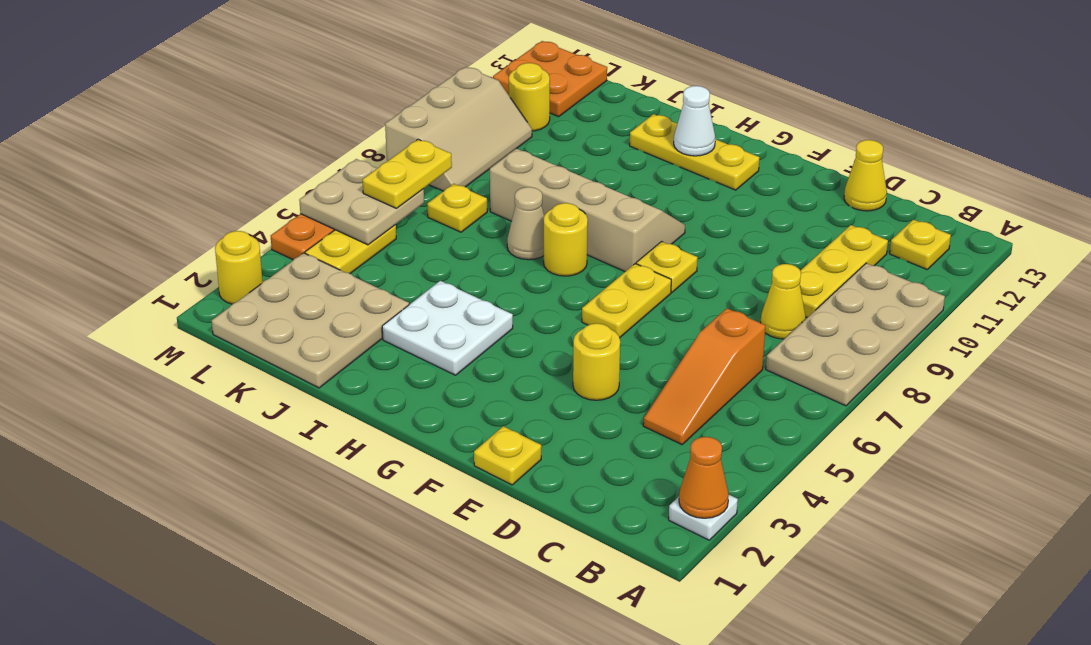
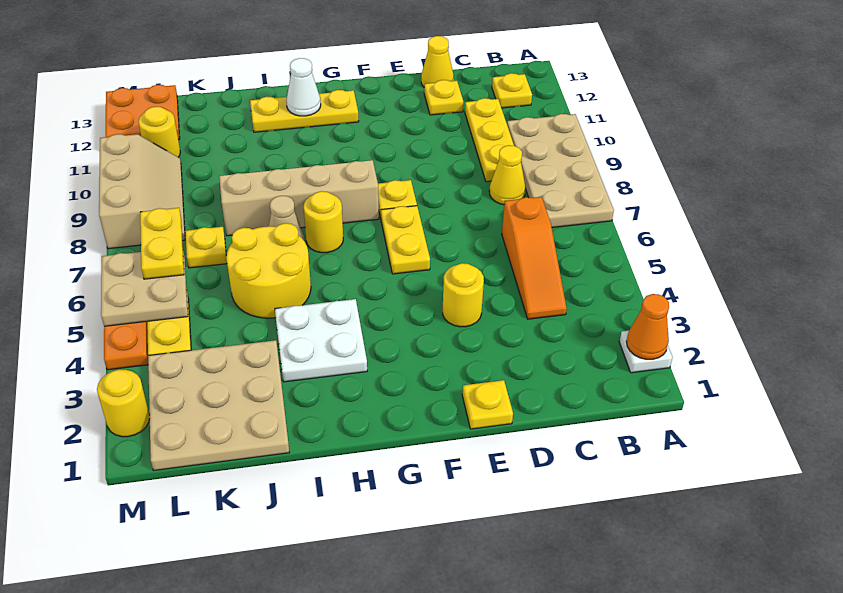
none -> yellow plate D12 level 1
none -> yellow round brick I5:J6 level 1

